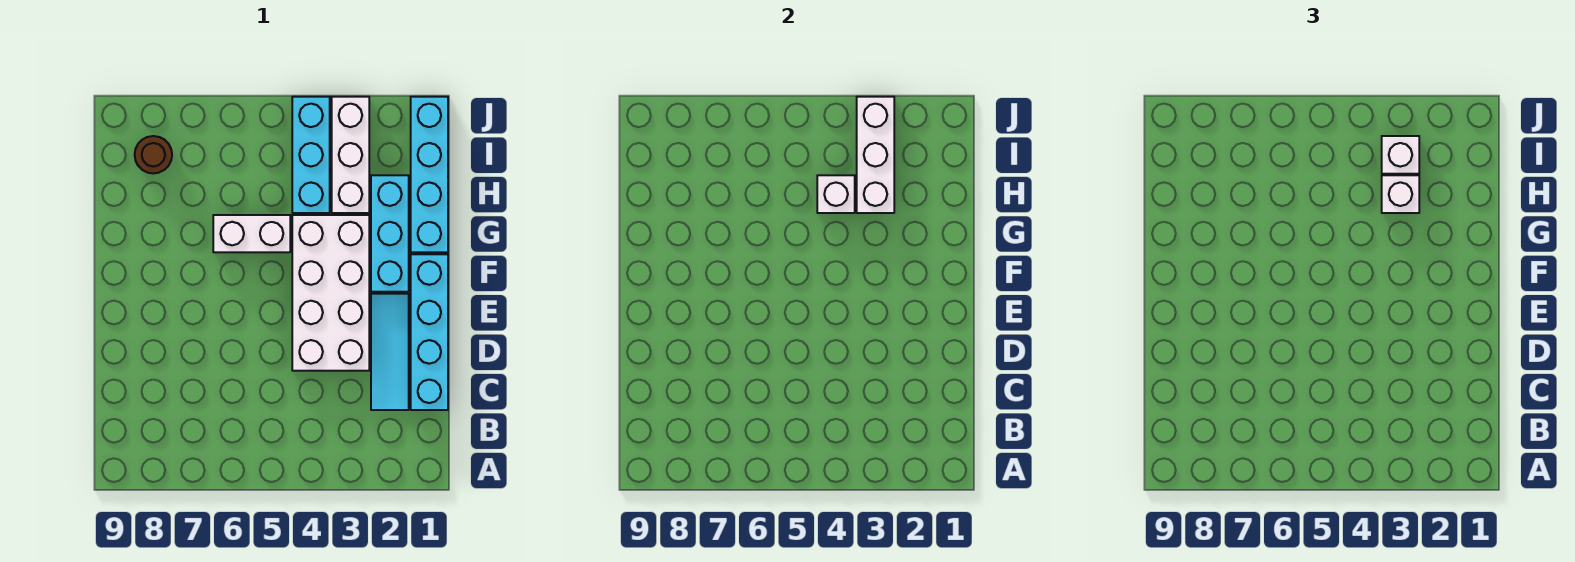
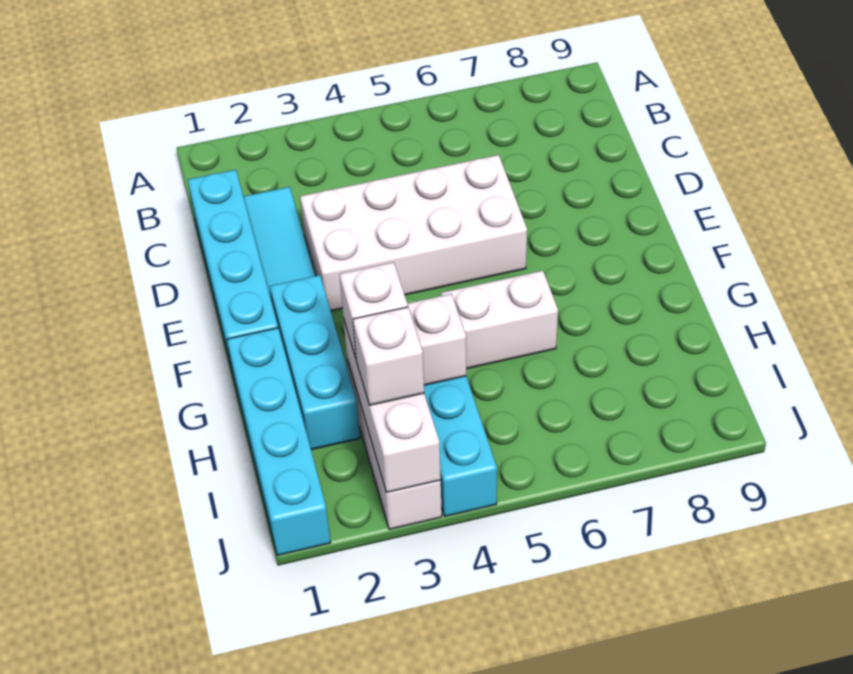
white brick D3:G4 level 1 -> white brick D3:E6 level 1
brown round brick I8 level 1 -> none

